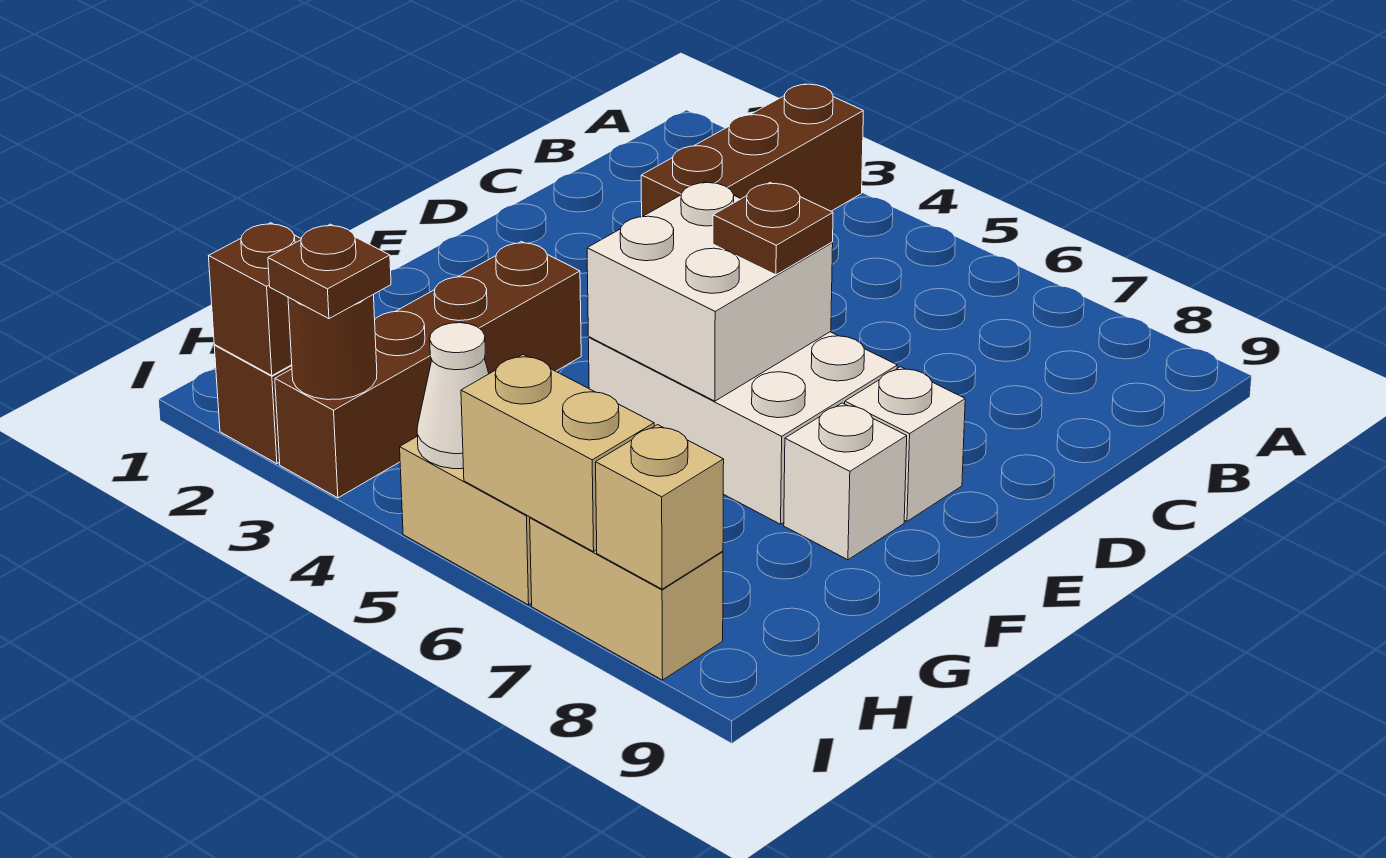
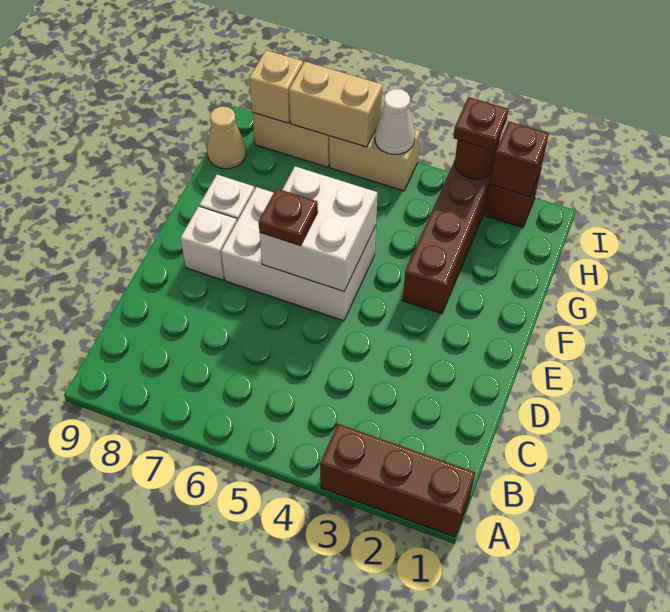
brown brick A3:C3 level 1 -> brown brick A1:A3 level 1
none -> tan cone H9 level 1

